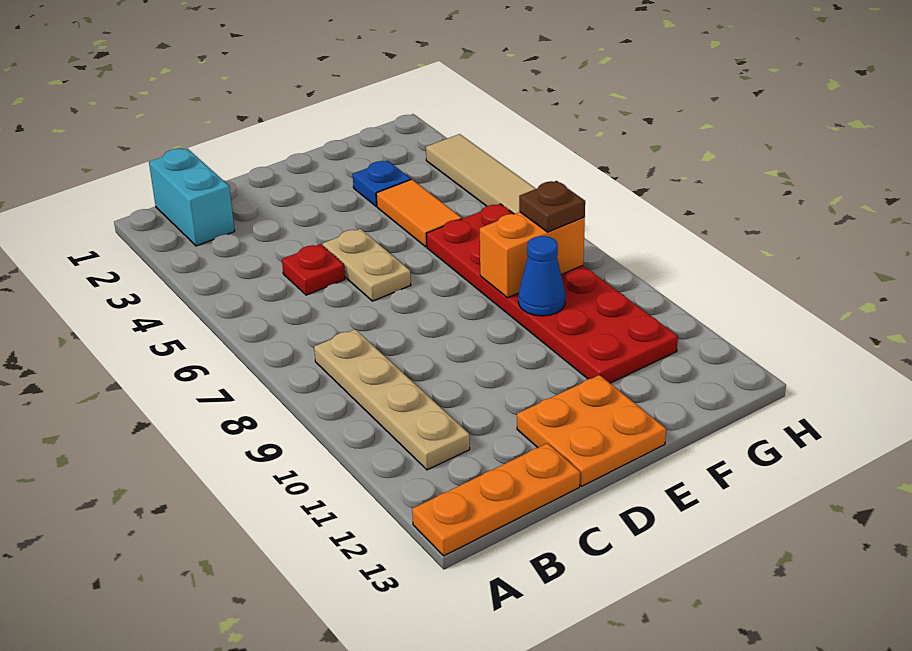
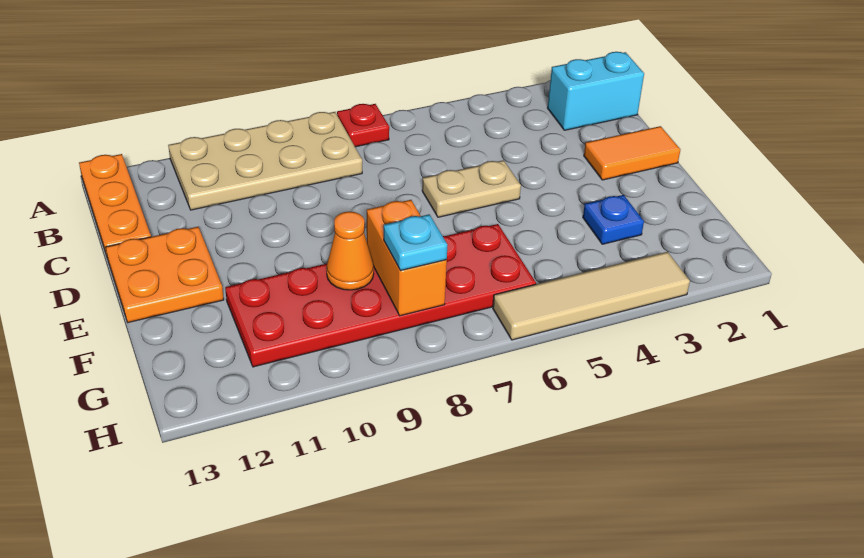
tan plate B8:B11 level 1 -> tan plate A8:B11 level 1
red plate C5 level 1 -> red plate A7 level 1
orange tile F4:F5 level 1 -> orange tile D1:D2 level 1
blue cone F9 level 2 -> orange cone F9 level 2
brown plate G8 level 3 -> cyan plate G8 level 3

